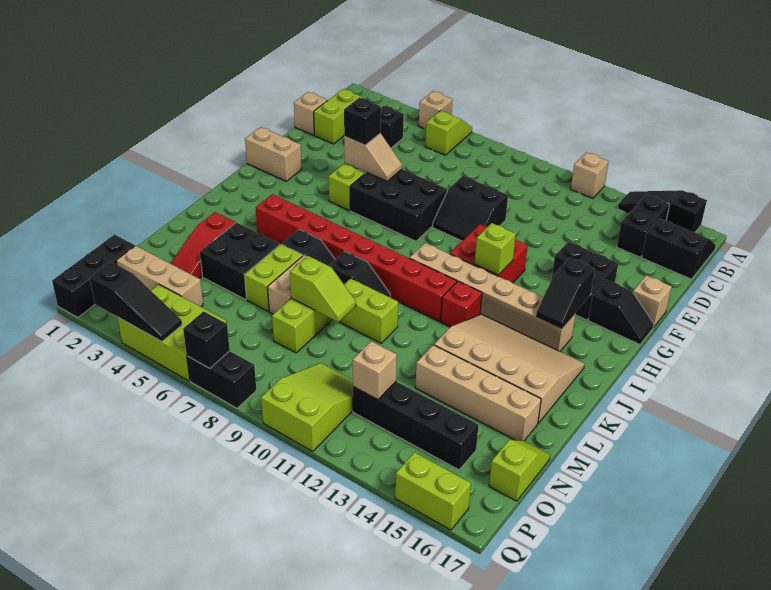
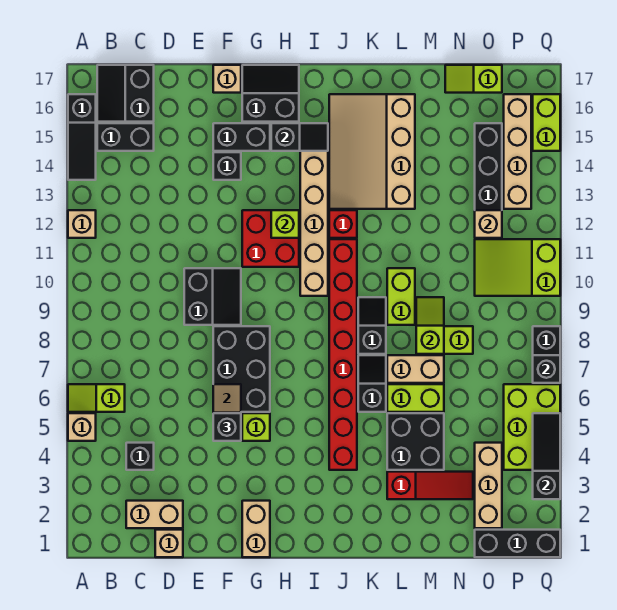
lime brick C2:D2 level 1 -> tan brick C2:D2 level 1
black slope G16:G17 level 1 top 16 -> black slope G16:H17 level 1 top 16
tan brick M13:M16 level 1 -> tan brick P13:P16 level 1

